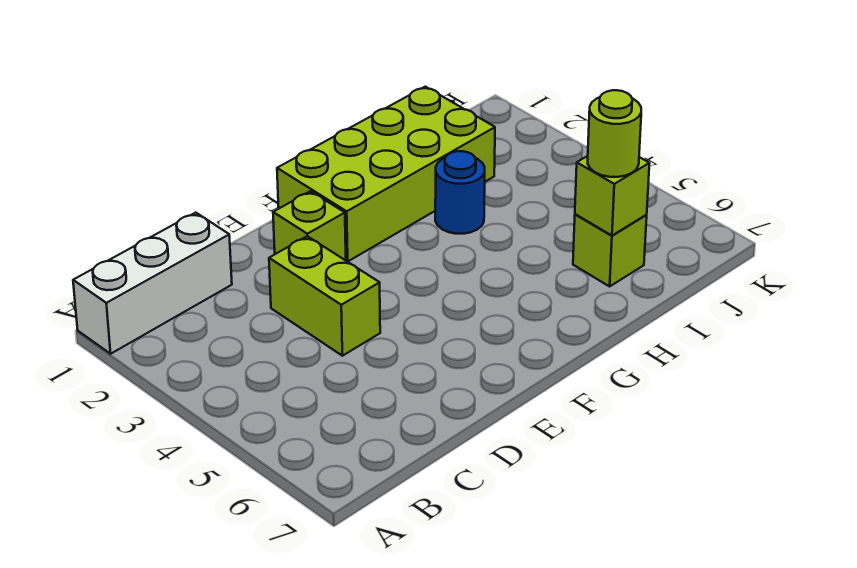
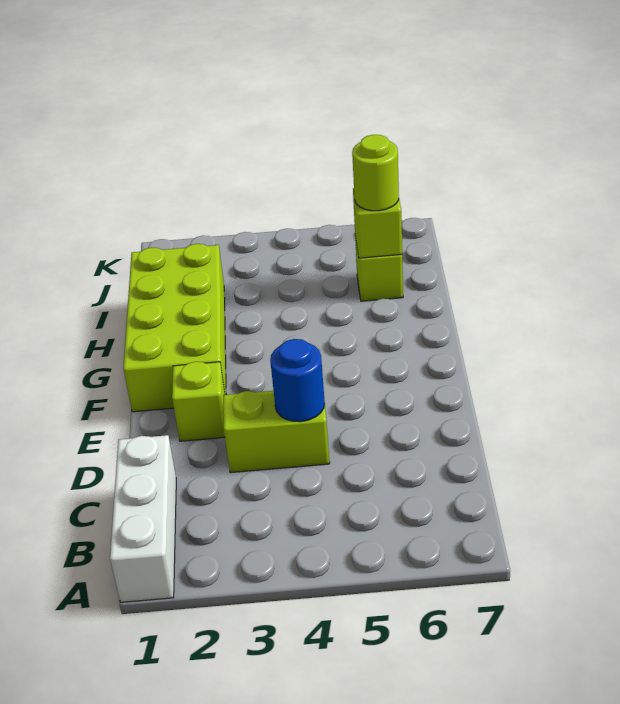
blue round brick H3 level 1 -> blue round brick D4 level 2

